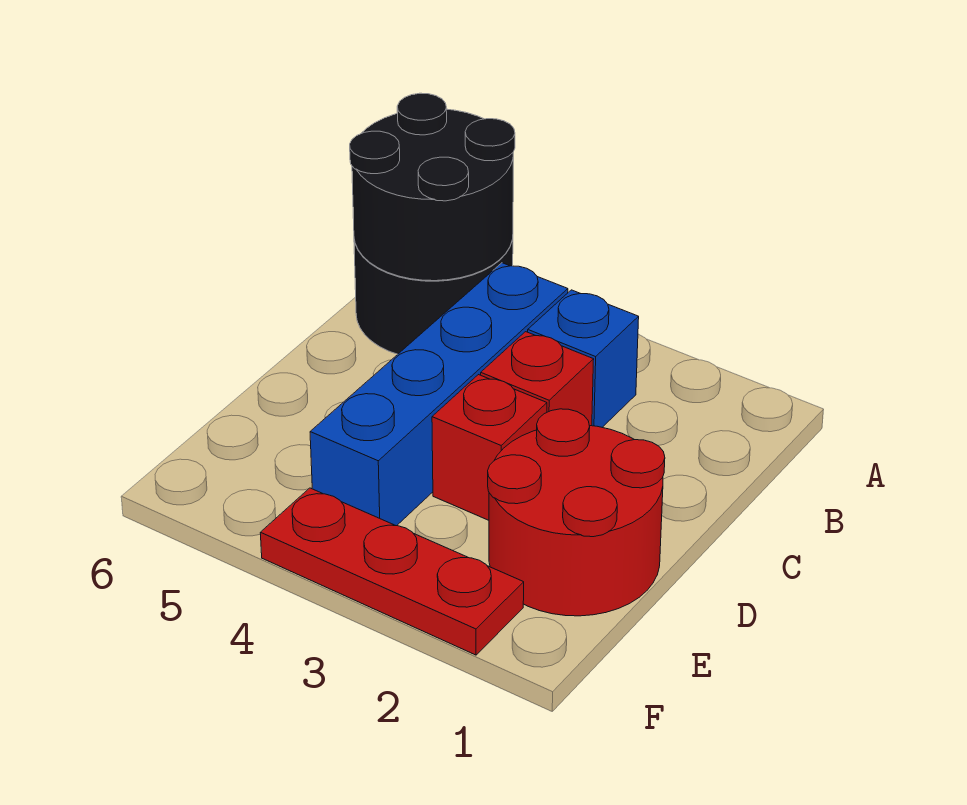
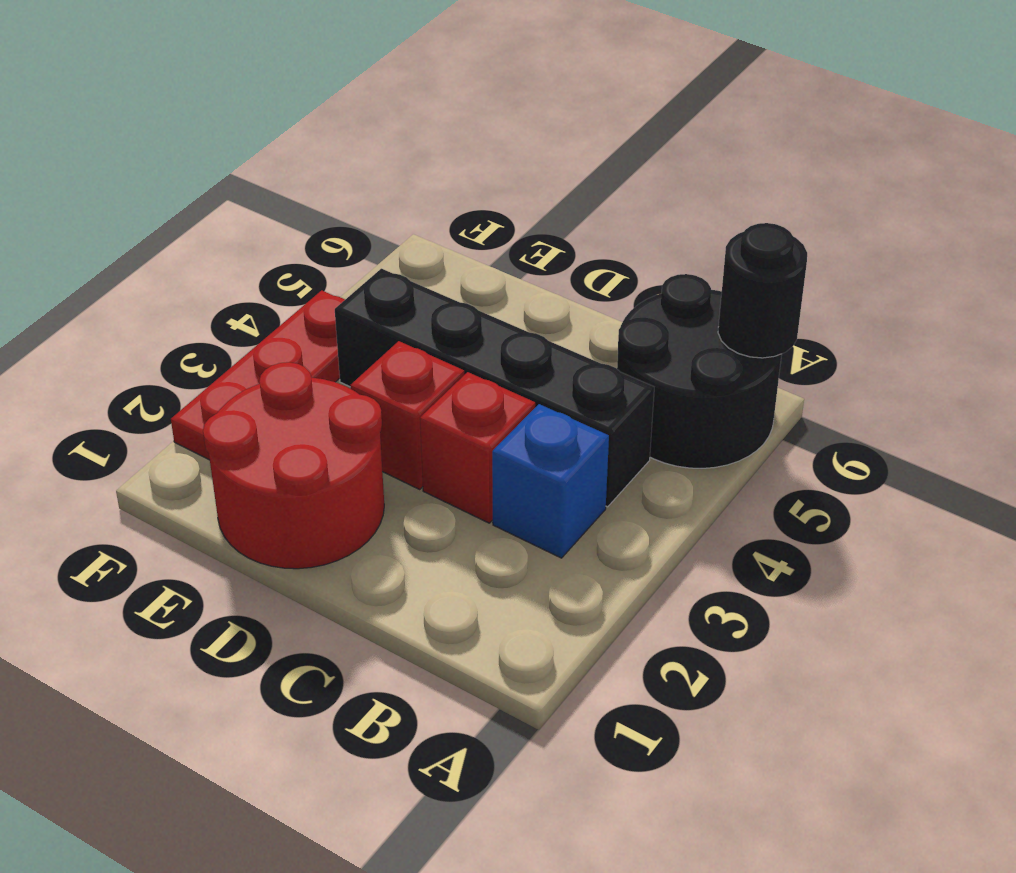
black round brick A5:B6 level 2 -> black round brick A6 level 2
blue brick B4:E4 level 1 -> black brick B4:E4 level 1

